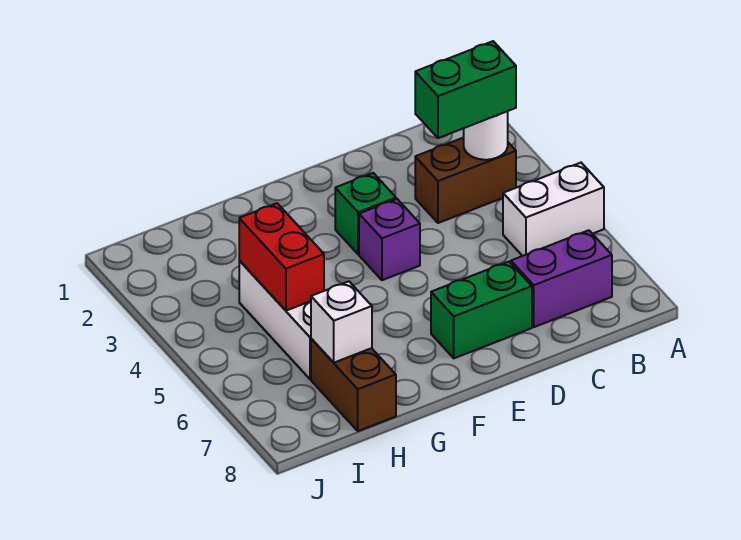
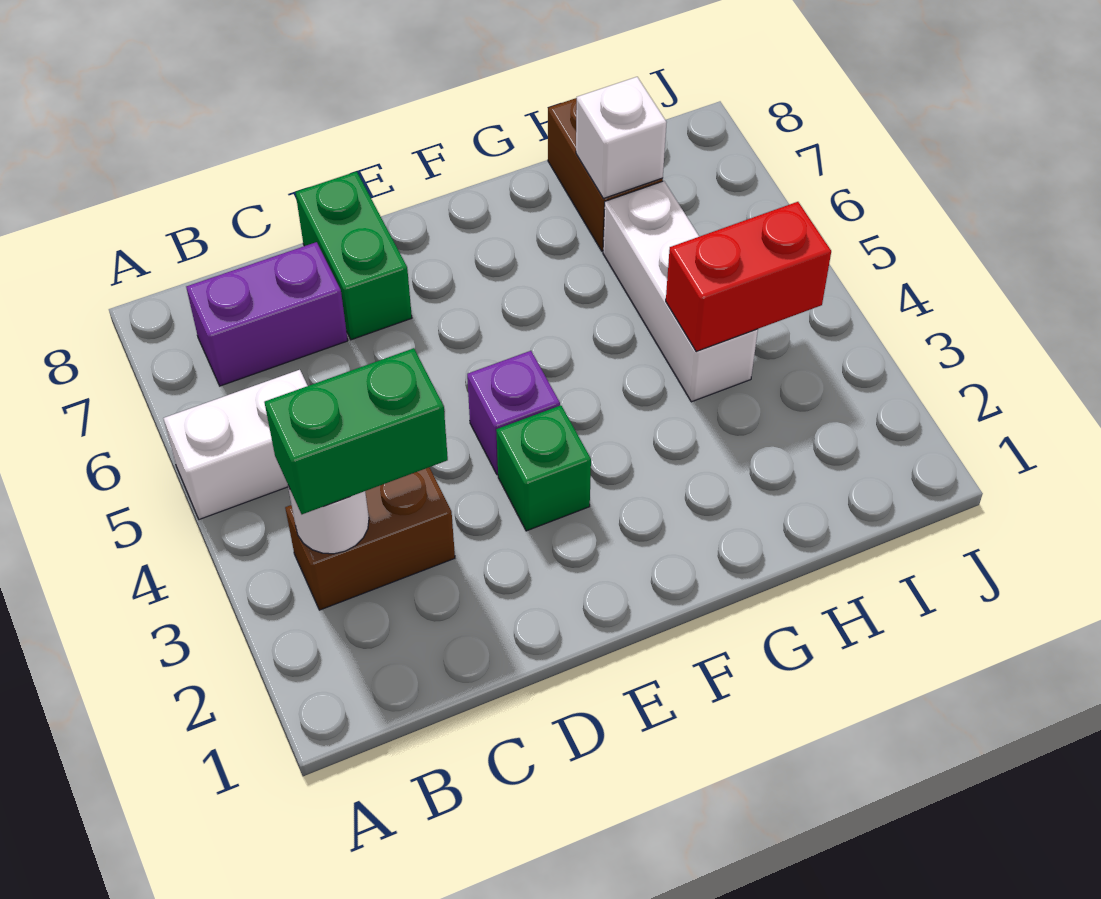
green brick D7:E7 level 1 -> green brick D7:D8 level 1
red brick H4:H5 level 2 -> red brick H4:I4 level 2

